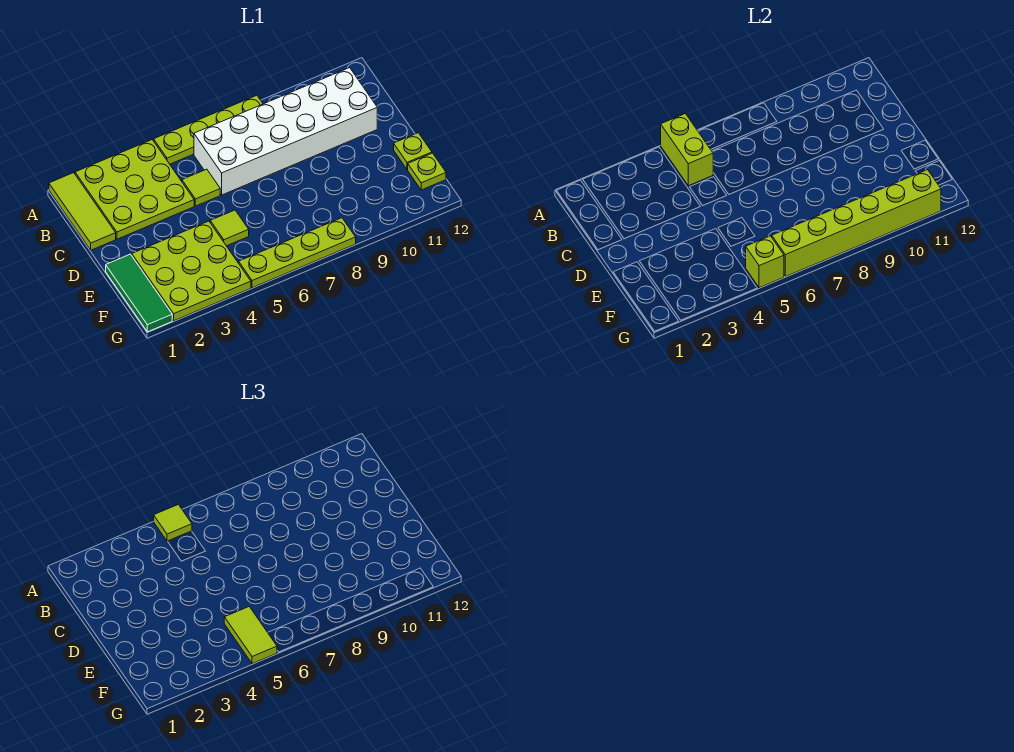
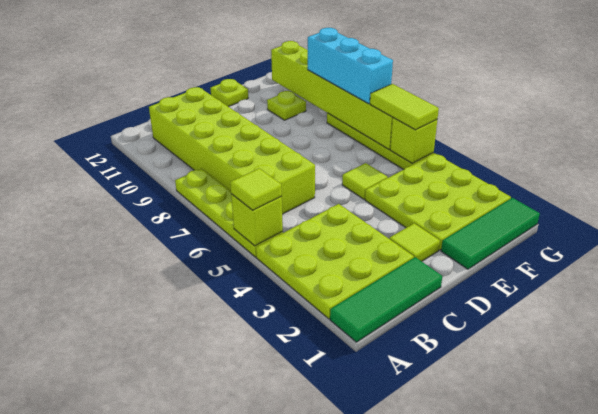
lime tile A1:C1 level 1 -> green tile A1:C1 level 1
lime brick A5:B5 level 2 -> lime brick A5 level 2
white brick B6:C11 level 1 -> lime brick B6:C11 level 1
lime tile C5 level 1 -> lime tile D2 level 1
lime tile F5:G5 level 3 -> lime tile G5:G6 level 3
lime plate F12 level 1 -> lime plate F10 level 1
none -> cyan brick G7:G9 level 3

